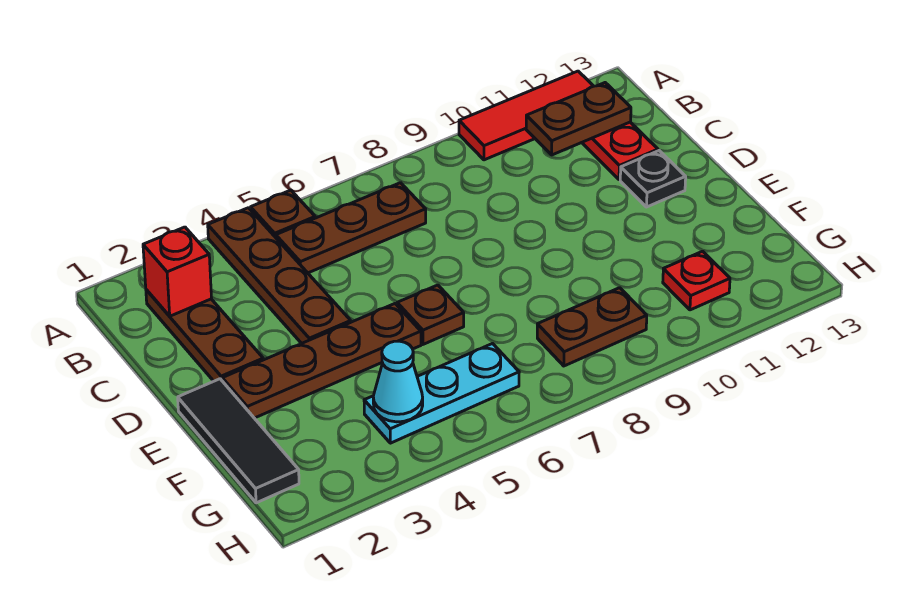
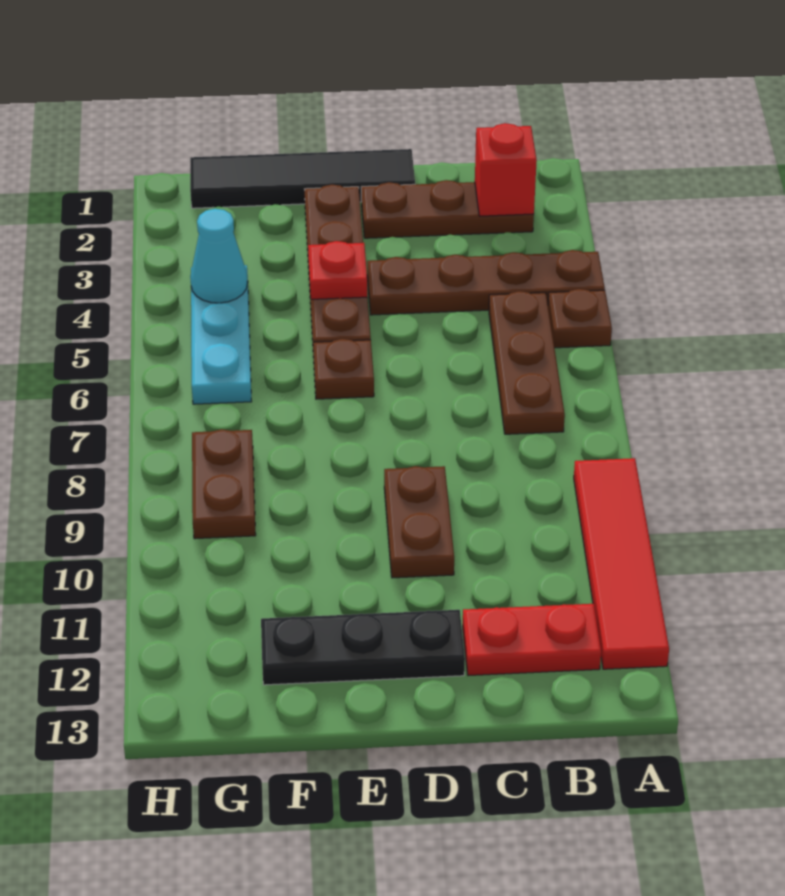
red tile A10:A12 level 1 -> red tile A9:A12 level 1
brown plate B11:B12 level 2 -> brown plate D9:D10 level 1
black plate D12 level 1 -> black plate D12:F12 level 1
black tile E1:G1 level 1 -> black tile D1:G1 level 1
red plate G11 level 1 -> red plate E4 level 2

